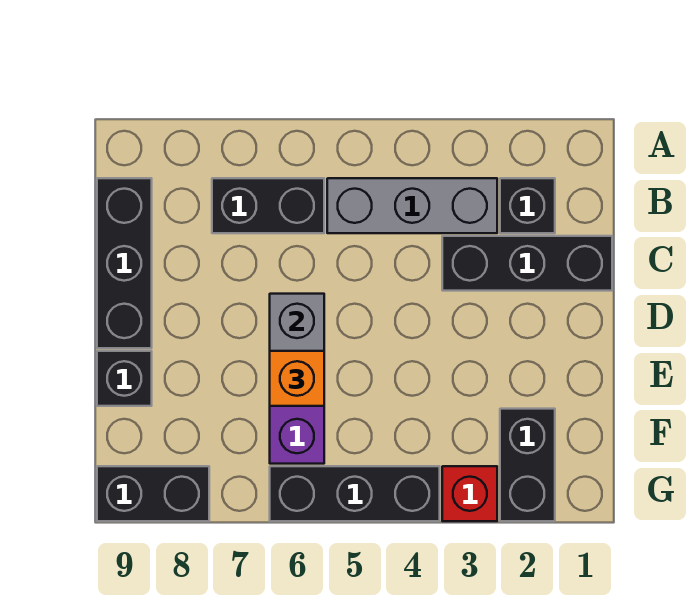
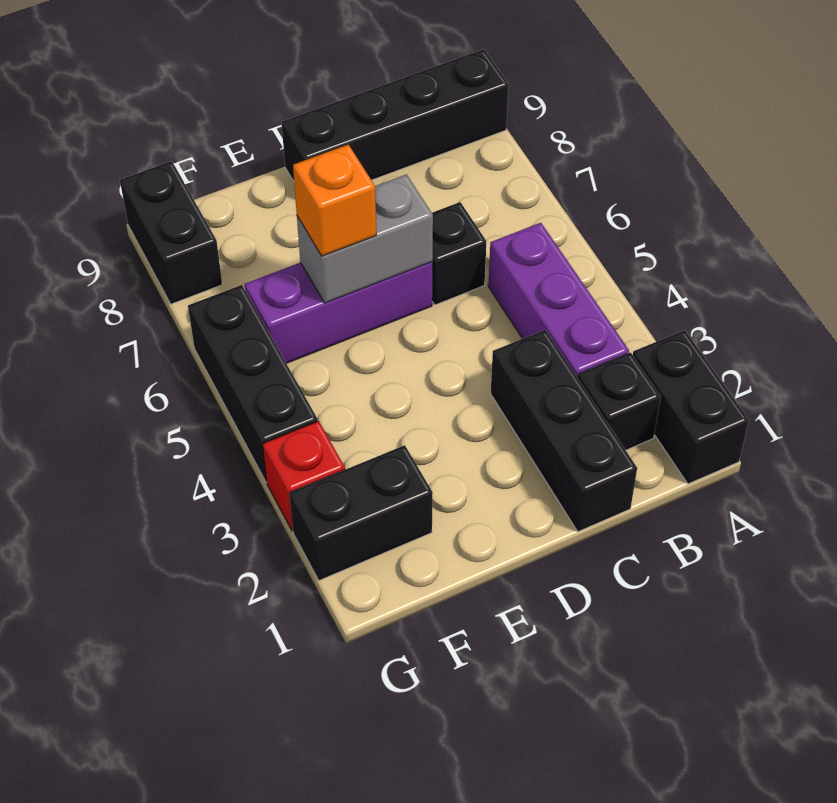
grey brick B3:B5 level 1 -> purple brick B3:B5 level 1
black brick B6:B7 level 1 -> black brick A1:A2 level 1
black brick B9:D9 level 1 -> black brick A9:D9 level 1
black brick E9 level 1 -> black brick C6 level 1

